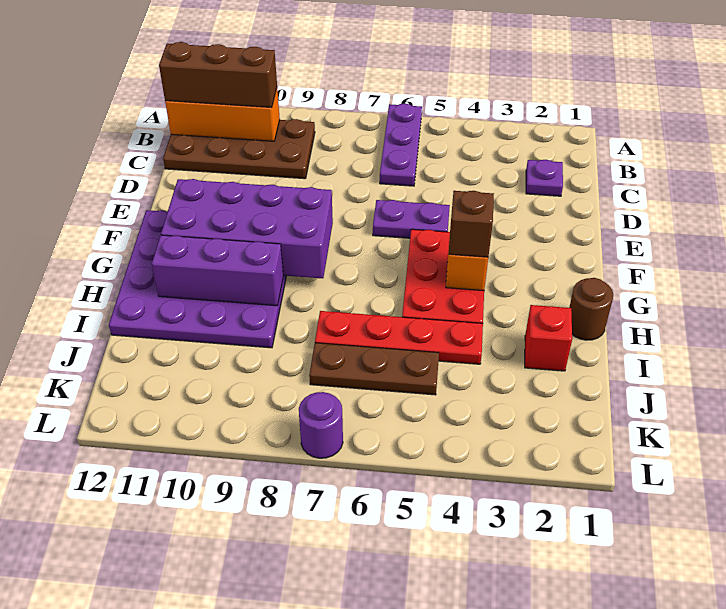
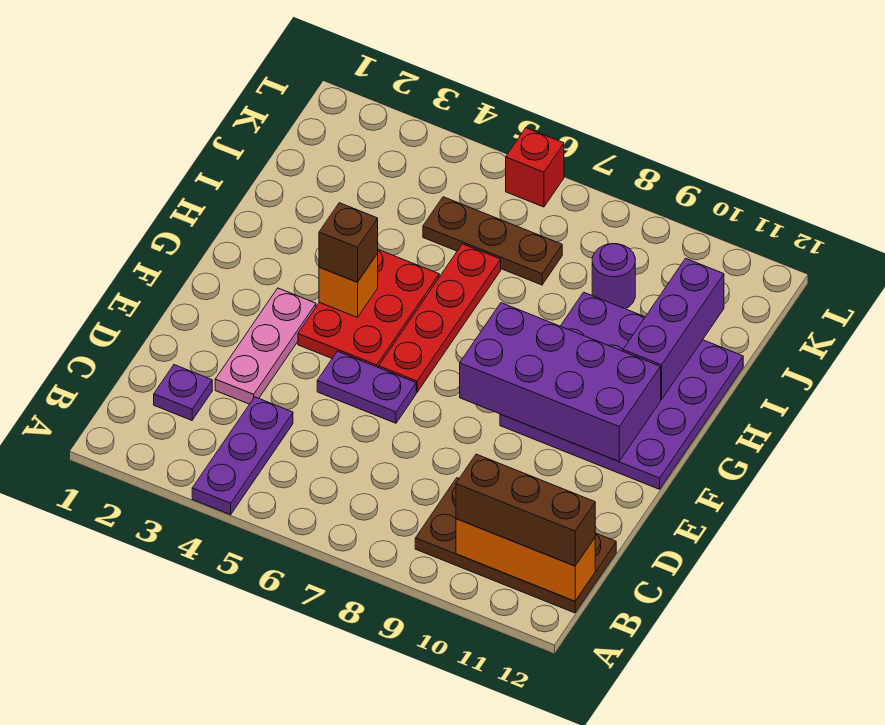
purple plate A6:C6 level 1 -> purple plate A4:C4 level 1
none -> pink plate D3:F3 level 1
brown round brick H1 level 1 -> none
purple brick H9:H11 level 2 -> purple brick H11:J11 level 2
red brick I2 level 1 -> red brick L6 level 1
red plate I4:I7 level 1 -> red plate F6:I6 level 1
purple round brick L7 level 1 -> purple round brick J9 level 1

